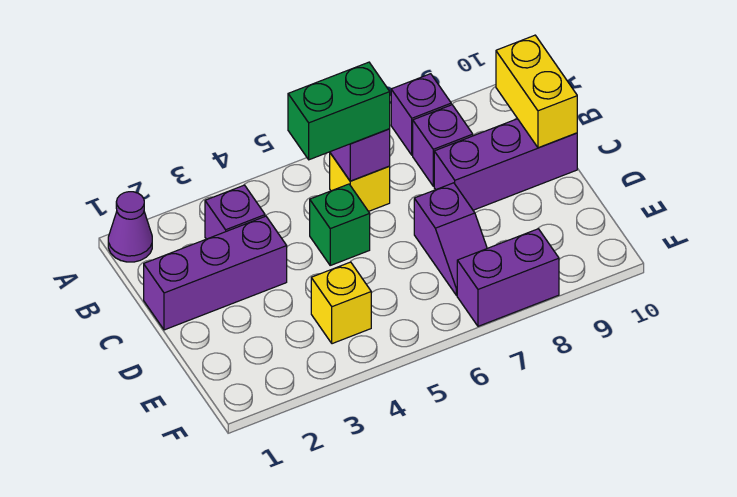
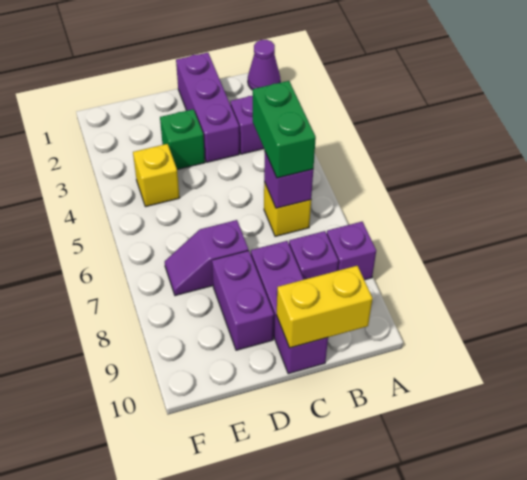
green brick C5 level 1 -> green brick D3 level 1
purple brick F7:F8 level 1 -> purple brick D8:D9 level 1

